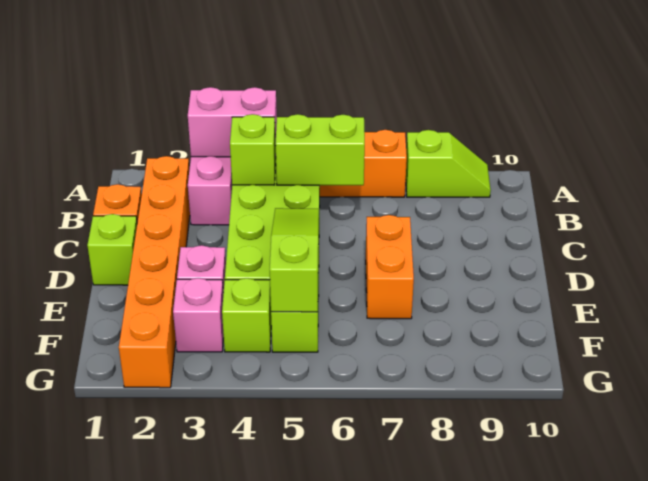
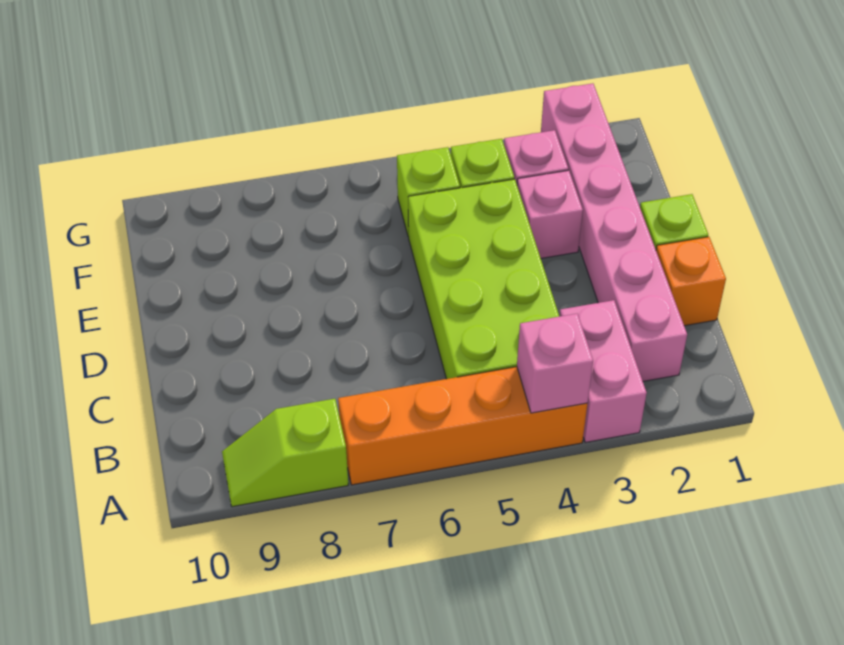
pink brick A3:A4 level 2 -> pink brick A4 level 2
orange brick B2:G2 level 1 -> pink brick B2:G2 level 1
lime brick B4 level 2 -> none
lime brick B5:B6 level 2 -> none
lime slope D5:F5 level 2 top F -> none
orange brick D7:E7 level 1 -> none

